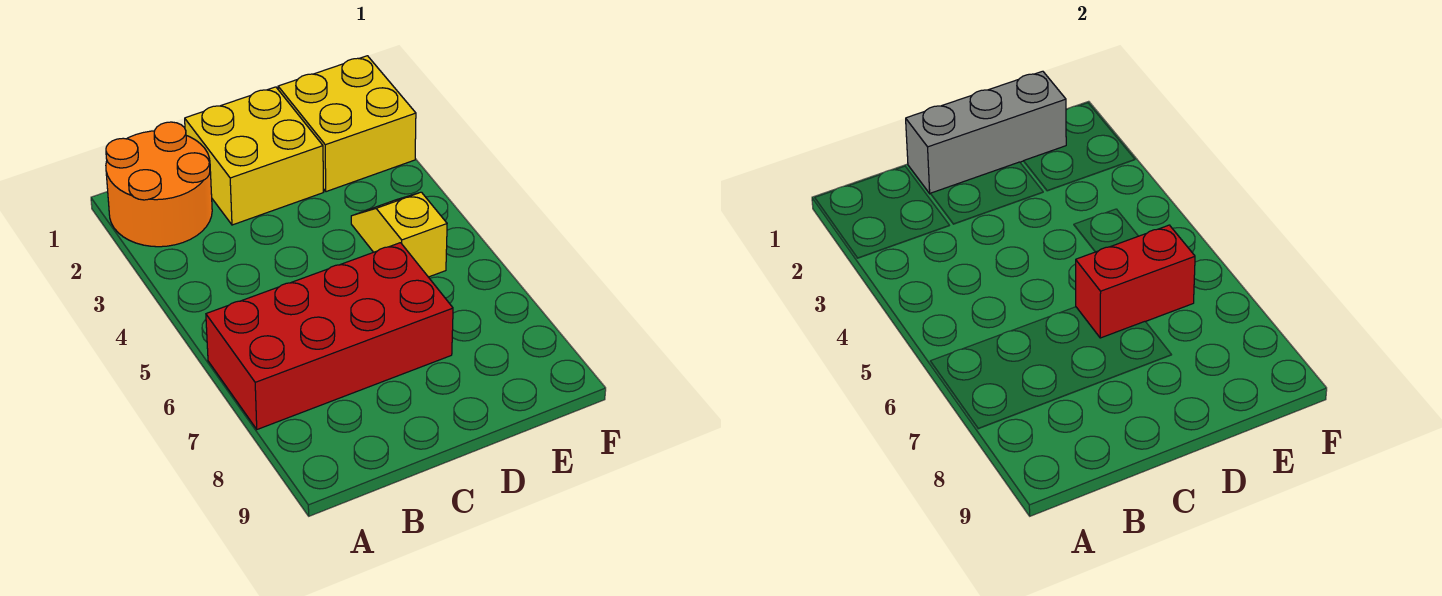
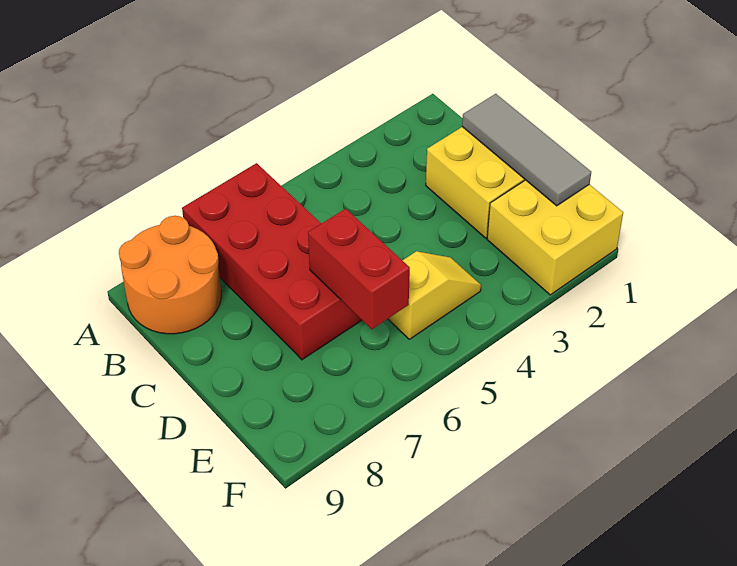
orange round brick A1:B2 level 1 -> orange round brick A8:B9 level 1
grey brick C1:E1 level 2 -> grey tile C1:E1 level 2

